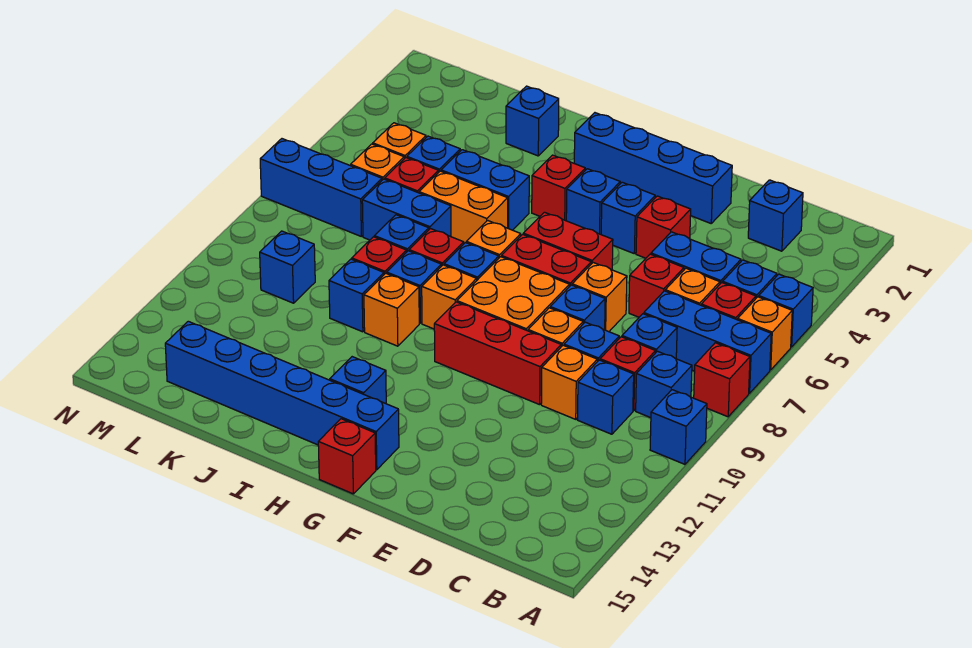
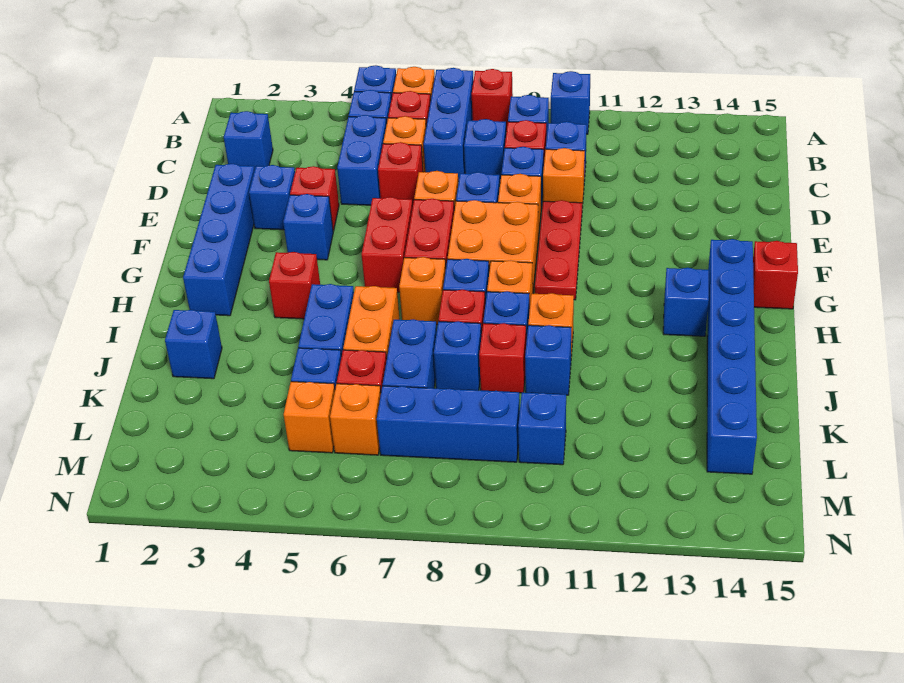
red brick E10:G10 level 1 -> red plate E10:G10 level 1
blue brick G4 level 1 -> blue brick E3 level 1
blue brick L7:N7 level 1 -> blue brick L7:L9 level 1

